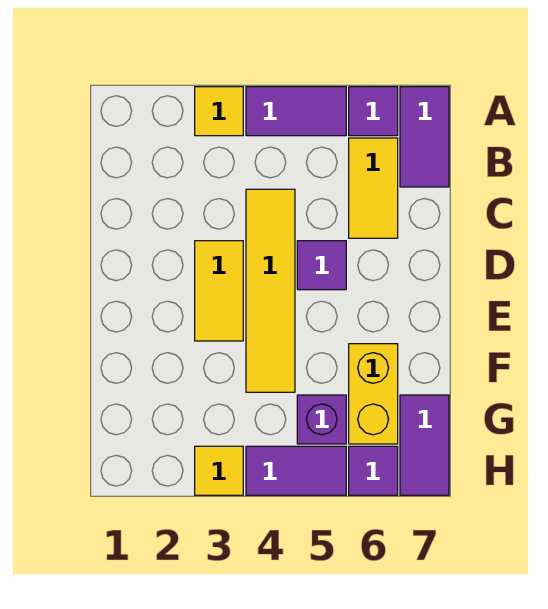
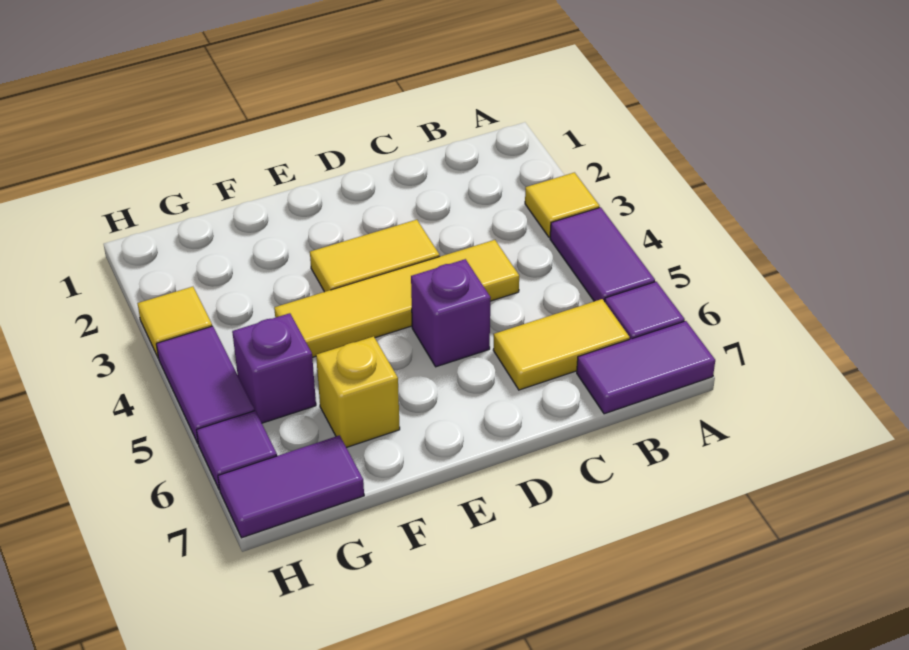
purple tile D5 level 1 -> purple brick D5 level 1
yellow brick F6:G6 level 1 -> yellow brick F6 level 1

